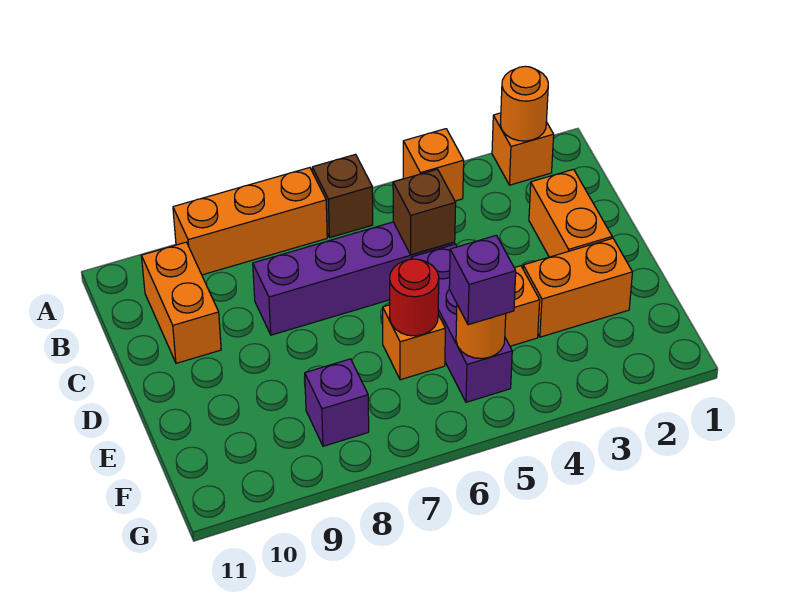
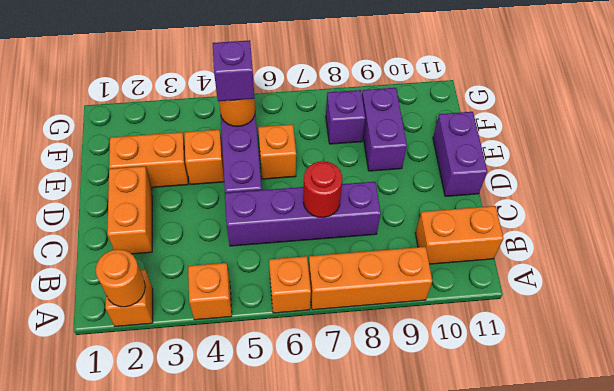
brown brick A6 level 1 -> orange brick A6 level 1
orange brick B10:C10 level 1 -> orange brick B10:B11 level 1
brown brick C5 level 2 -> none
none -> purple brick D11:E11 level 1
red round brick E6 level 2 -> red round brick C7 level 2
none -> purple brick E9:F9 level 1

